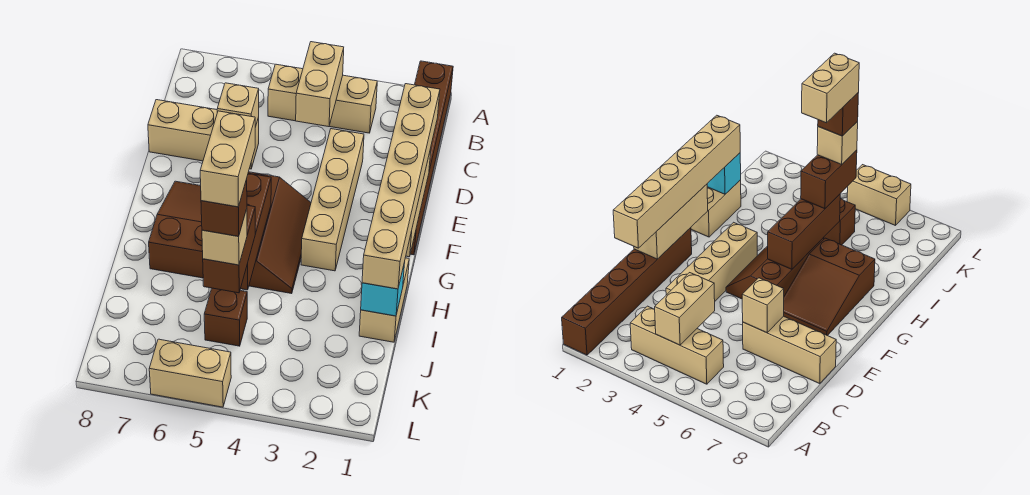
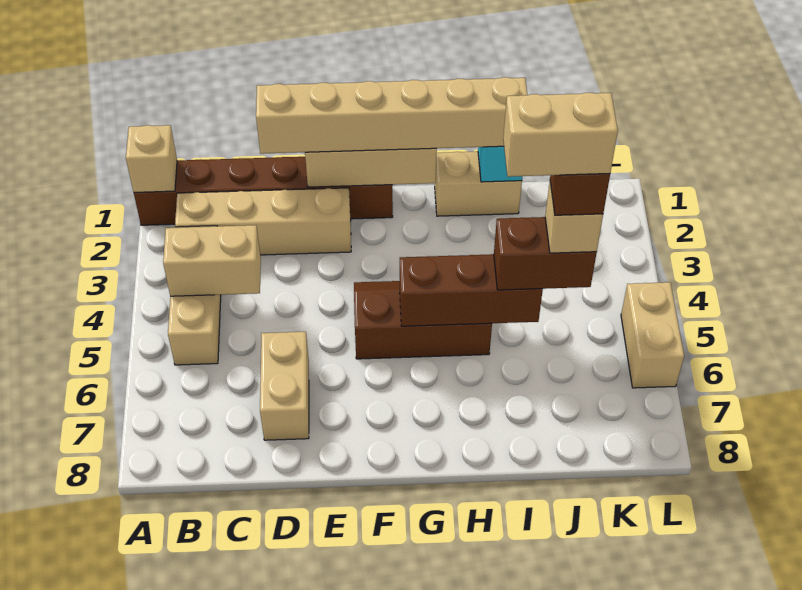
tan brick D3:G3 level 1 -> tan brick B2:E2 level 1
tan brick D6:D8 level 1 -> tan brick D6:D7 level 1
tan brick D6 level 2 -> tan brick A1 level 2
brown slope F6:H7 level 1 top H -> none
brown brick J5 level 1 -> none

